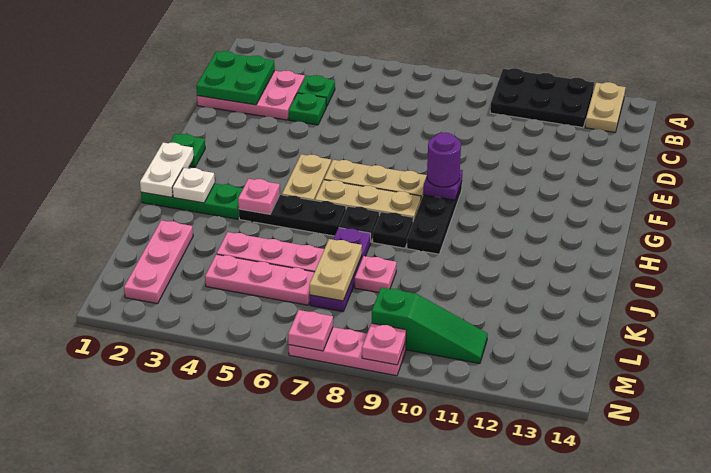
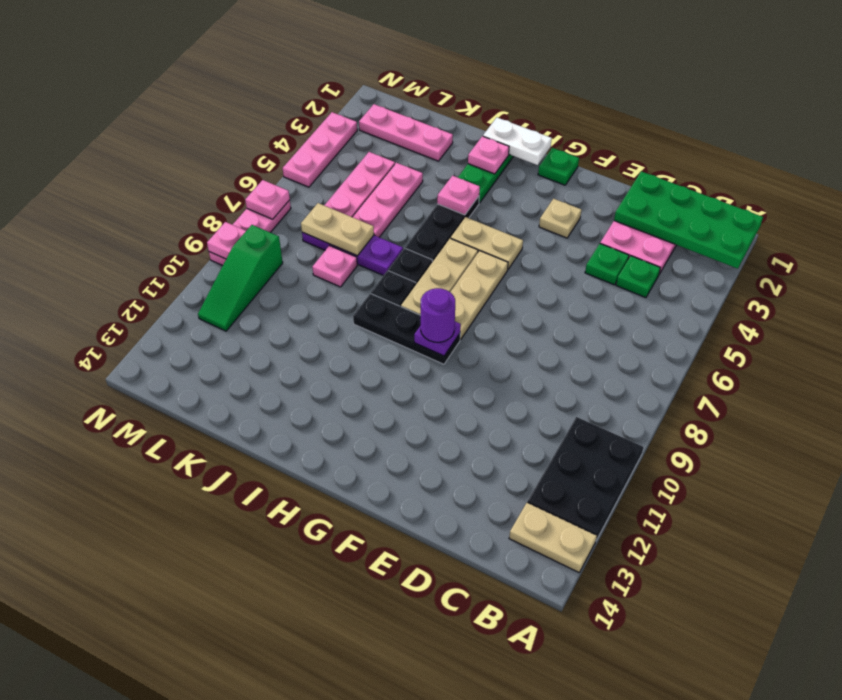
green plate C1:D2 level 2 -> green plate A1:D2 level 2
none -> tan plate F3 level 1
white plate I2 level 2 -> pink plate I2 level 2
none -> pink plate N3:N5 level 1

